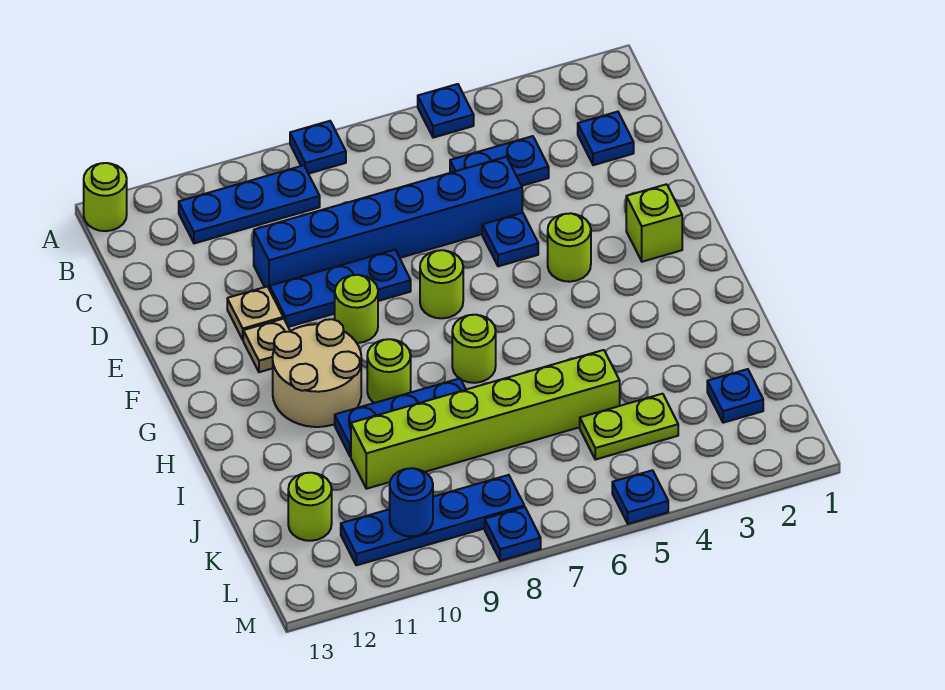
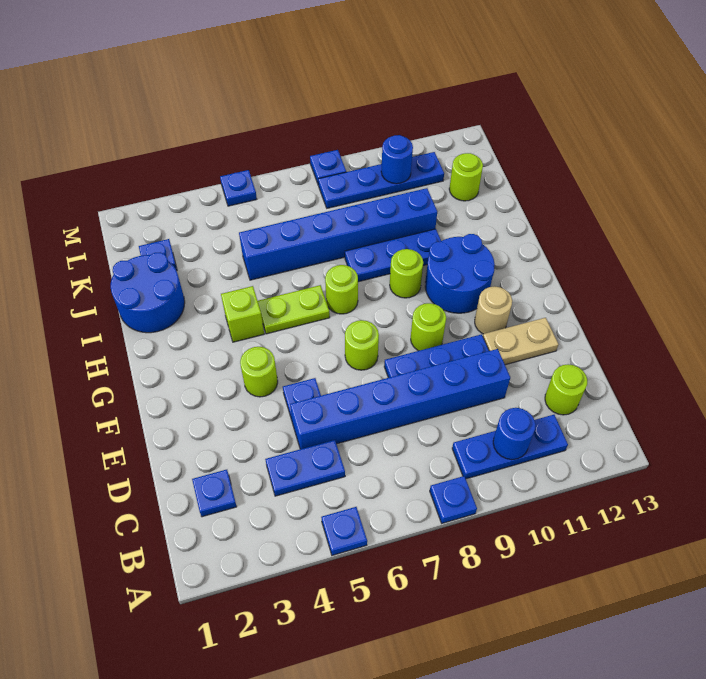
lime round brick A13 level 1 -> lime round brick C12 level 1
none -> blue round brick B10 level 2
tan plate E11 level 1 -> tan plate E11:E12 level 1
lime brick F2 level 1 -> lime brick H4 level 1
tan plate F11 level 1 -> tan round brick F11 level 1
tan round brick G10:H11 level 1 -> blue round brick G10:H11 level 1
none -> blue round brick I1:J2 level 1
lime brick J5:J10 level 1 -> blue brick J5:J10 level 1
lime plate K4:K5 level 1 -> lime plate H5:H6 level 1

